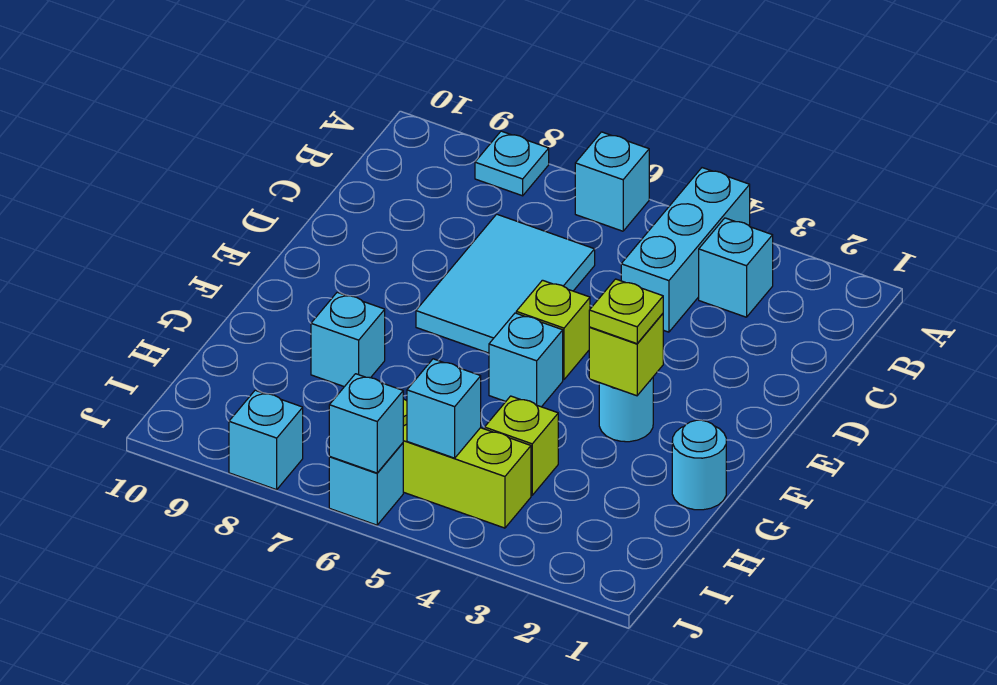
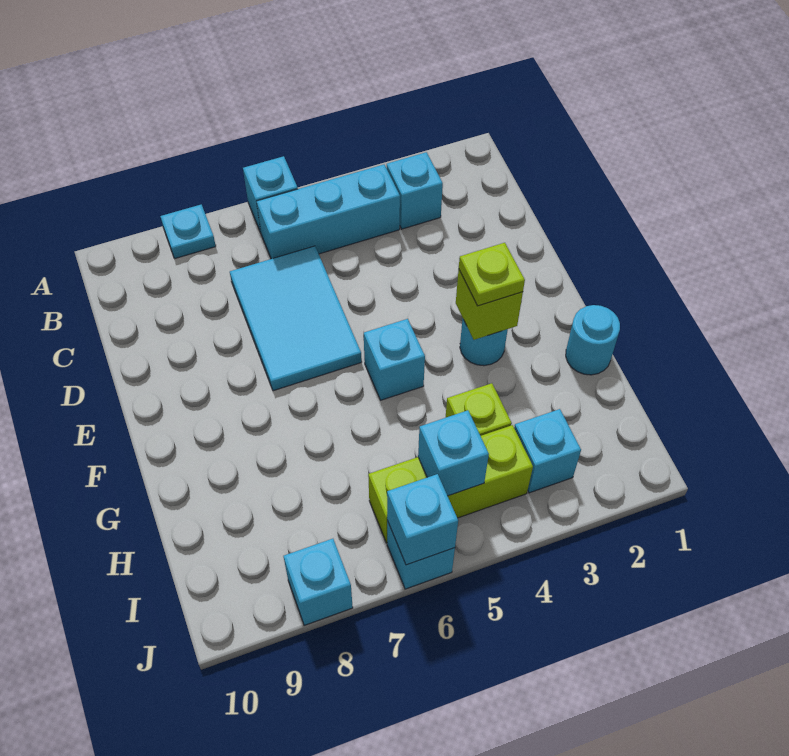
cyan brick A4:C4 level 1 -> cyan brick B4:B6 level 1
lime brick E5 level 1 -> none
cyan brick G8 level 1 -> cyan brick I3 level 1

